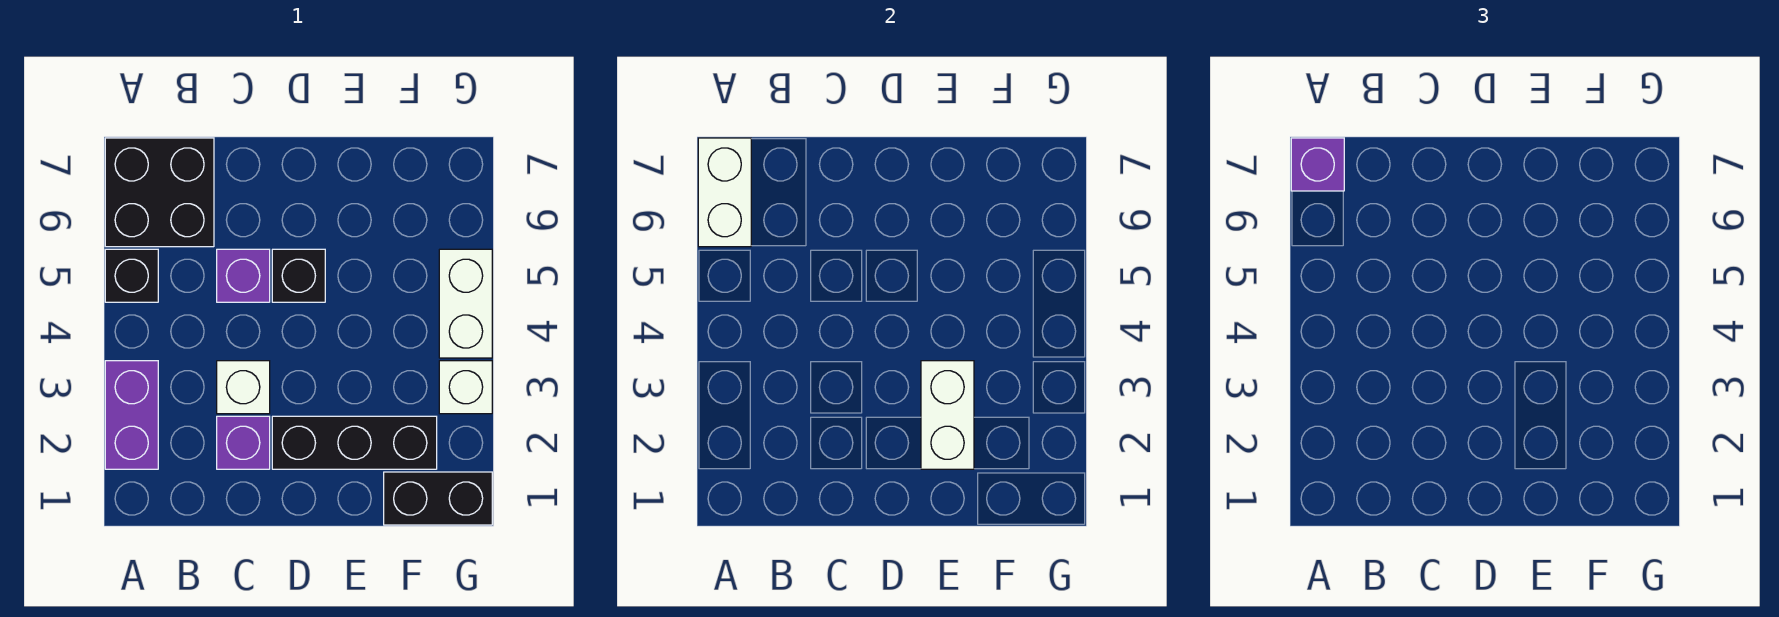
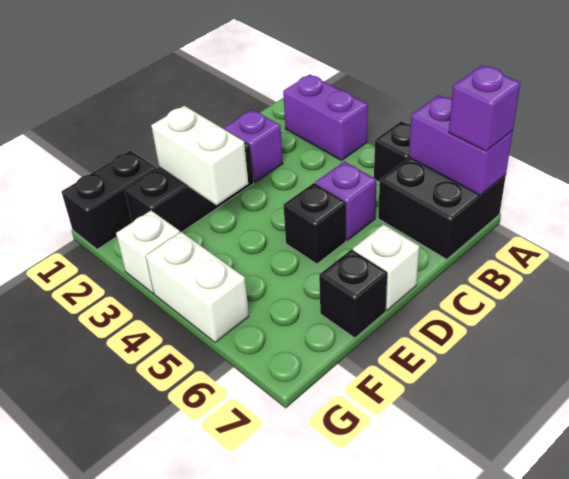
white brick A6:A7 level 2 -> purple brick A6:A7 level 2
white brick C3 level 1 -> white brick D7 level 1
none -> black brick E7 level 1

